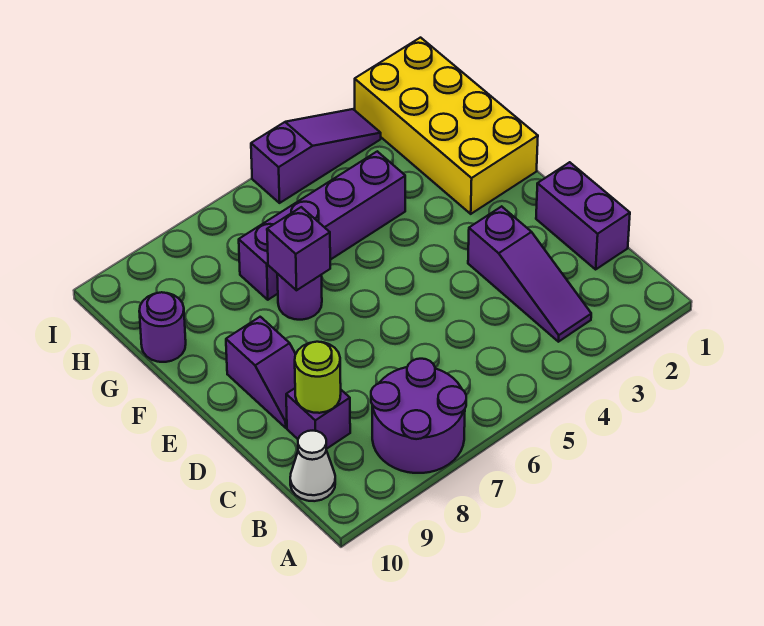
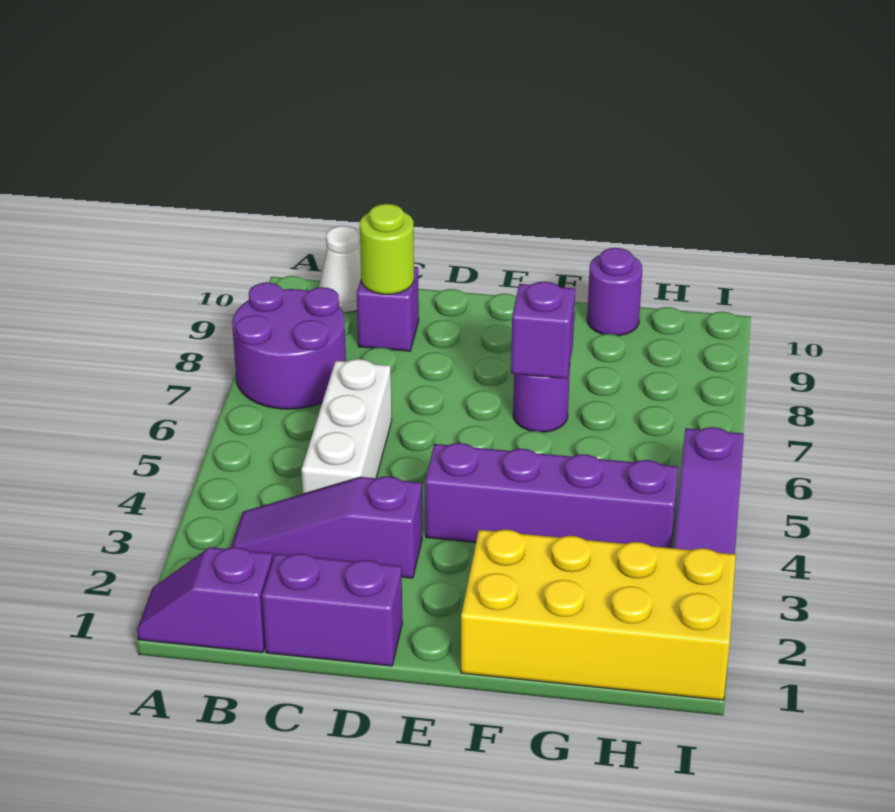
none -> white brick C4:C6 level 1
purple slope D9:E9 level 1 top E -> purple slope A1:B1 level 1 top B
purple brick G4:G7 level 1 -> purple brick E4:H4 level 1

